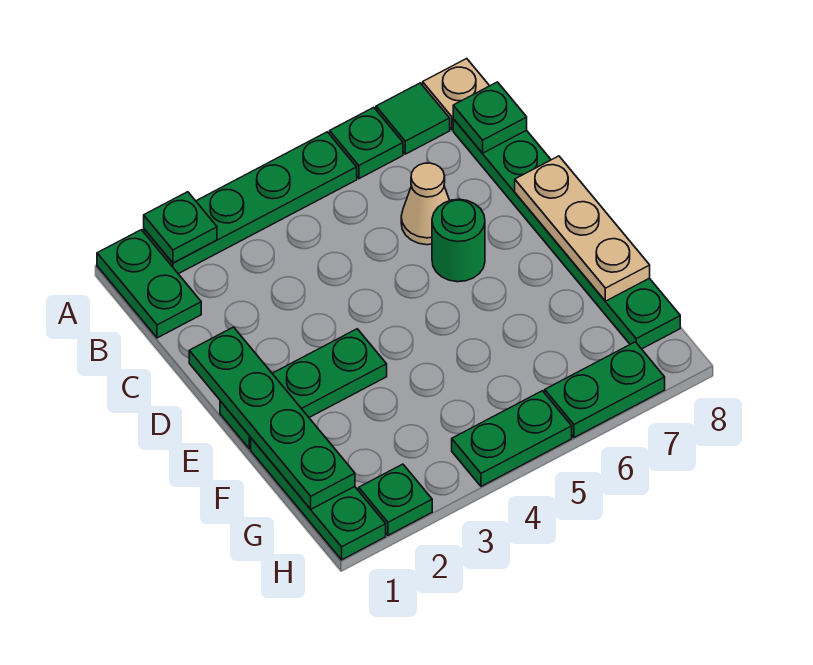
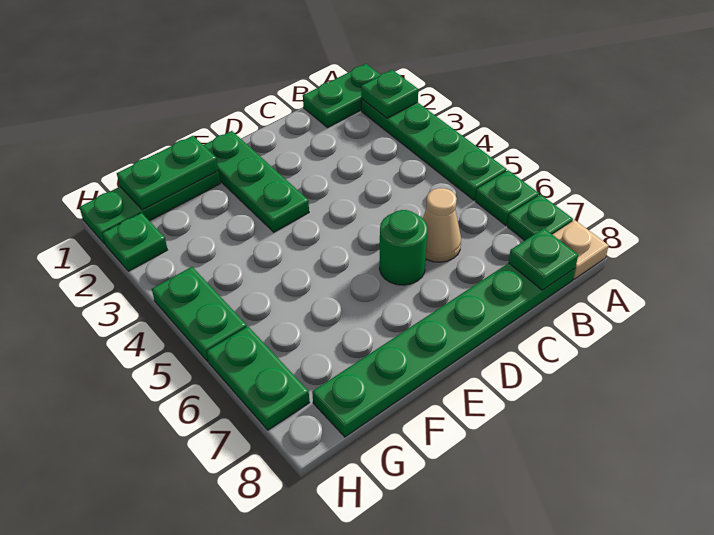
green tile A7 level 1 -> green plate A7 level 1
green plate D1:G1 level 2 -> green plate F1:G1 level 2
tan plate D8:F8 level 2 -> none

